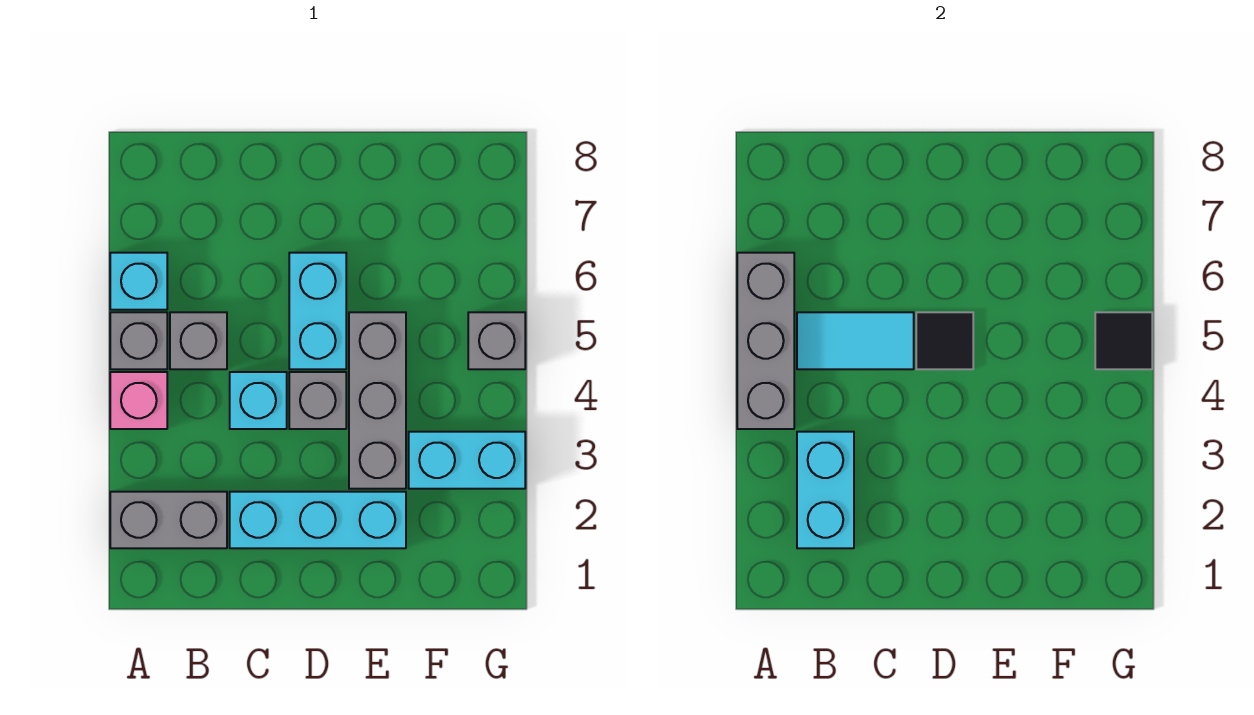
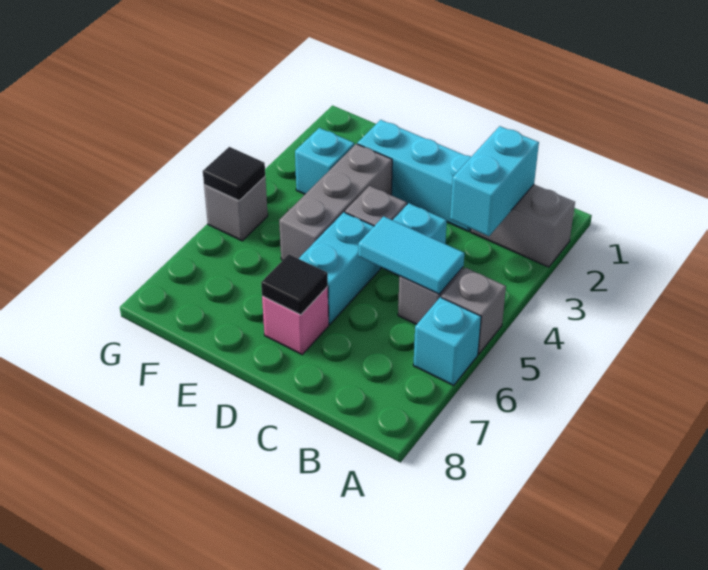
pink brick A4 level 1 -> pink brick D7 level 1
grey brick A4:A6 level 2 -> none
black tile D5 level 2 -> black tile D7 level 2
cyan brick F3:G3 level 1 -> cyan brick F3 level 1

